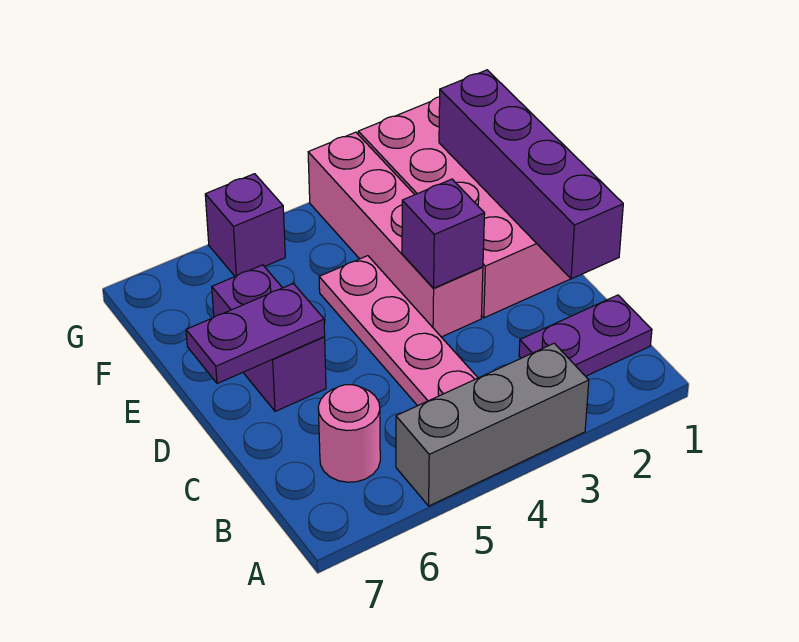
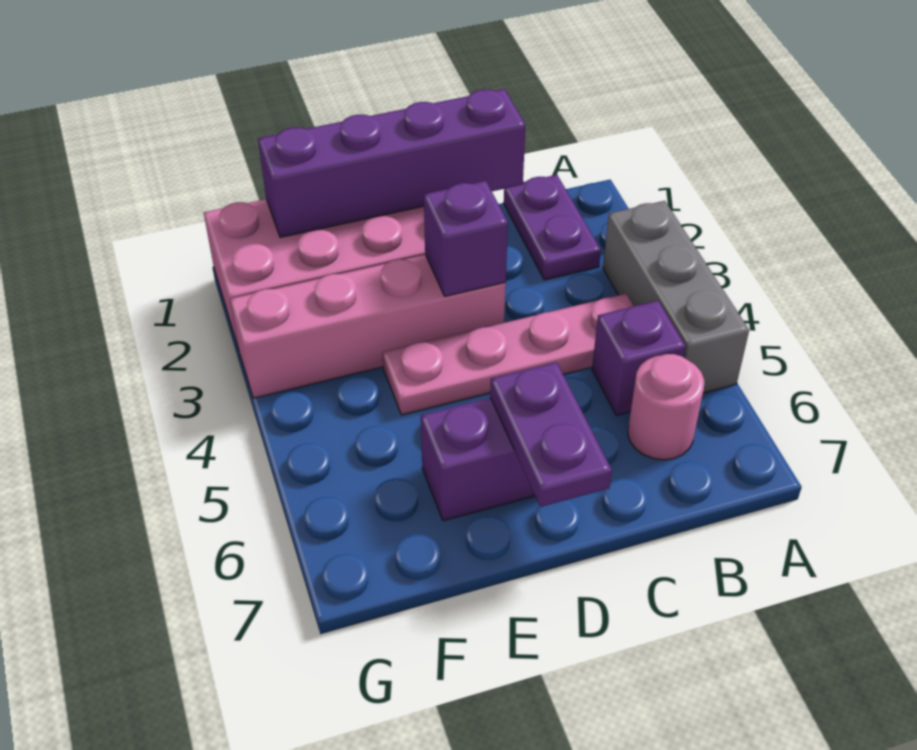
purple brick G5 level 1 -> purple brick B5 level 1

